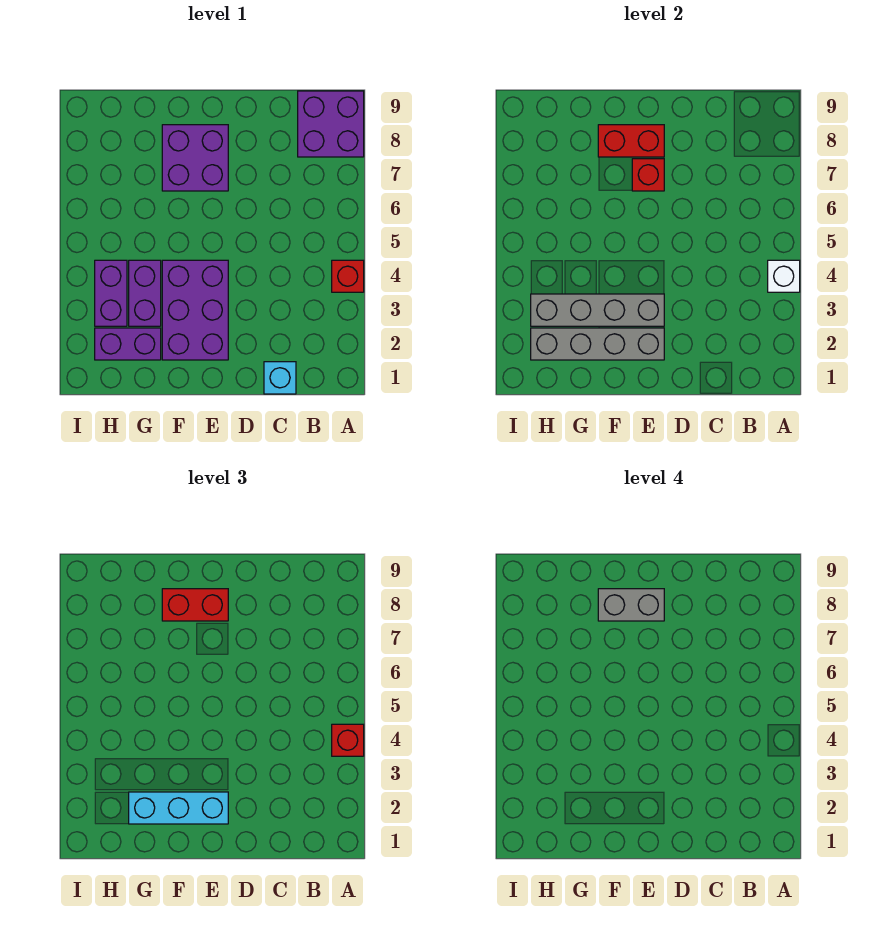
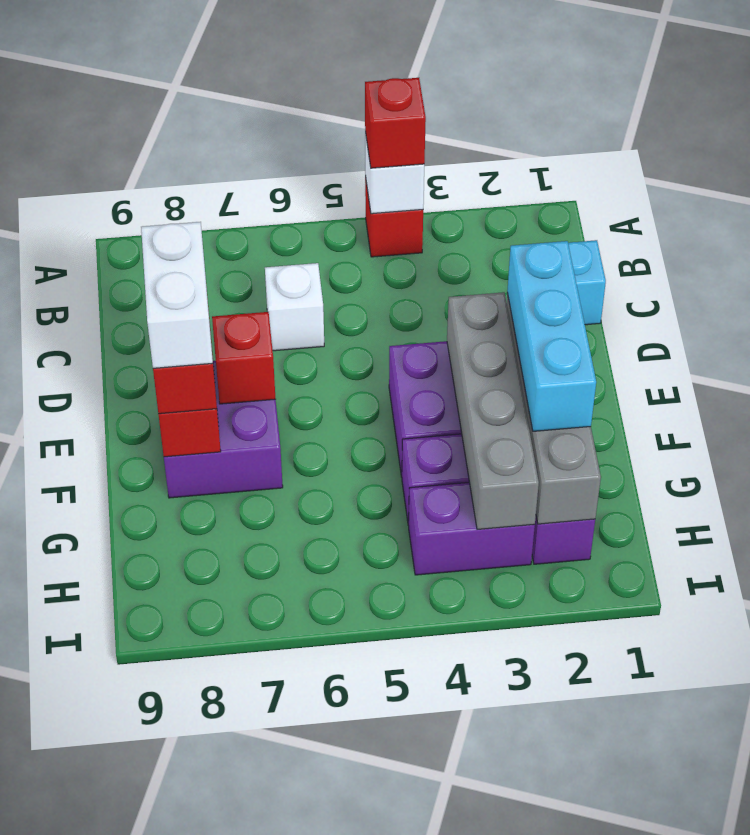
purple brick A8:B9 level 1 -> none
none -> white brick C6 level 1
grey brick E8:F8 level 4 -> white brick E8:F8 level 4

